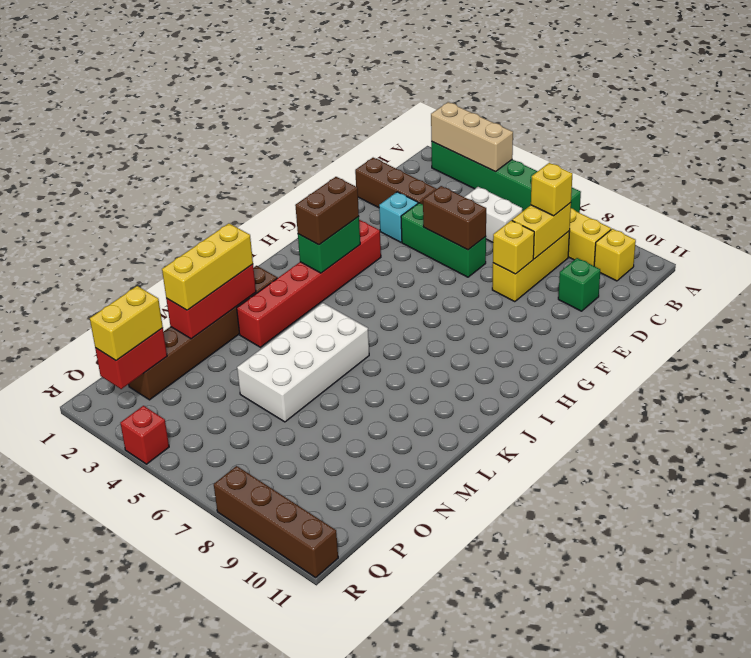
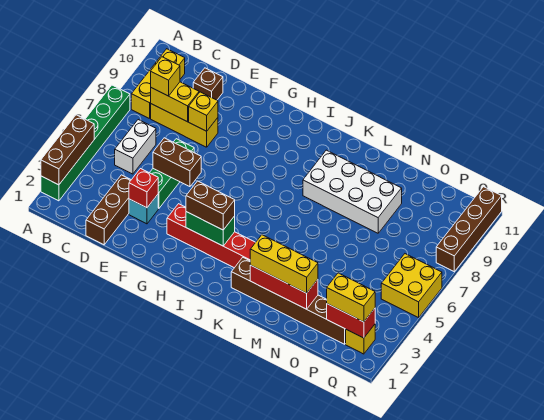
tan brick A2:A4 level 2 -> brown brick A2:A4 level 2
green brick D10 level 1 -> brown brick D10 level 1
brown brick E5:E6 level 2 -> brown brick E5:F5 level 2
white brick K5:N6 level 1 -> white brick K8:N9 level 1
none -> yellow brick Q2 level 1
none -> yellow brick Q5:R6 level 1
red brick R4 level 1 -> red brick E3 level 2

